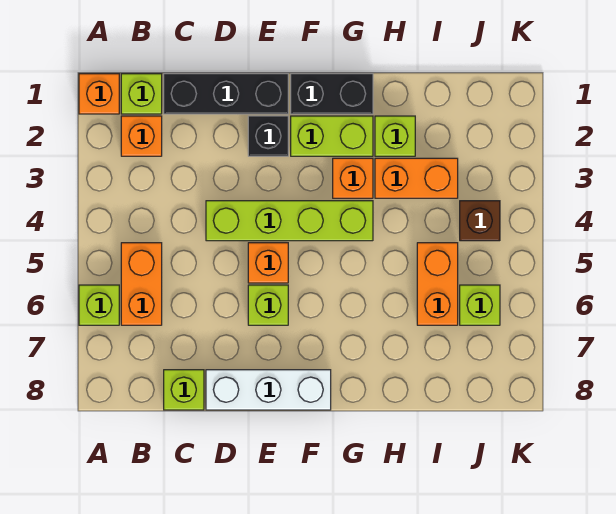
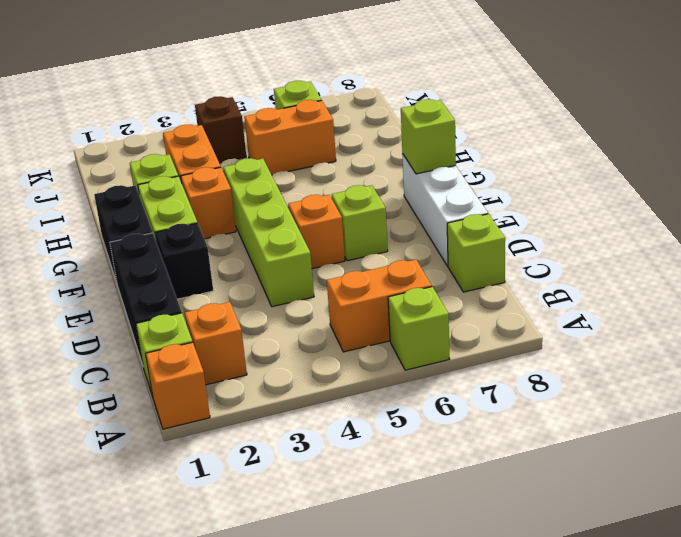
none -> lime brick F8 level 2

